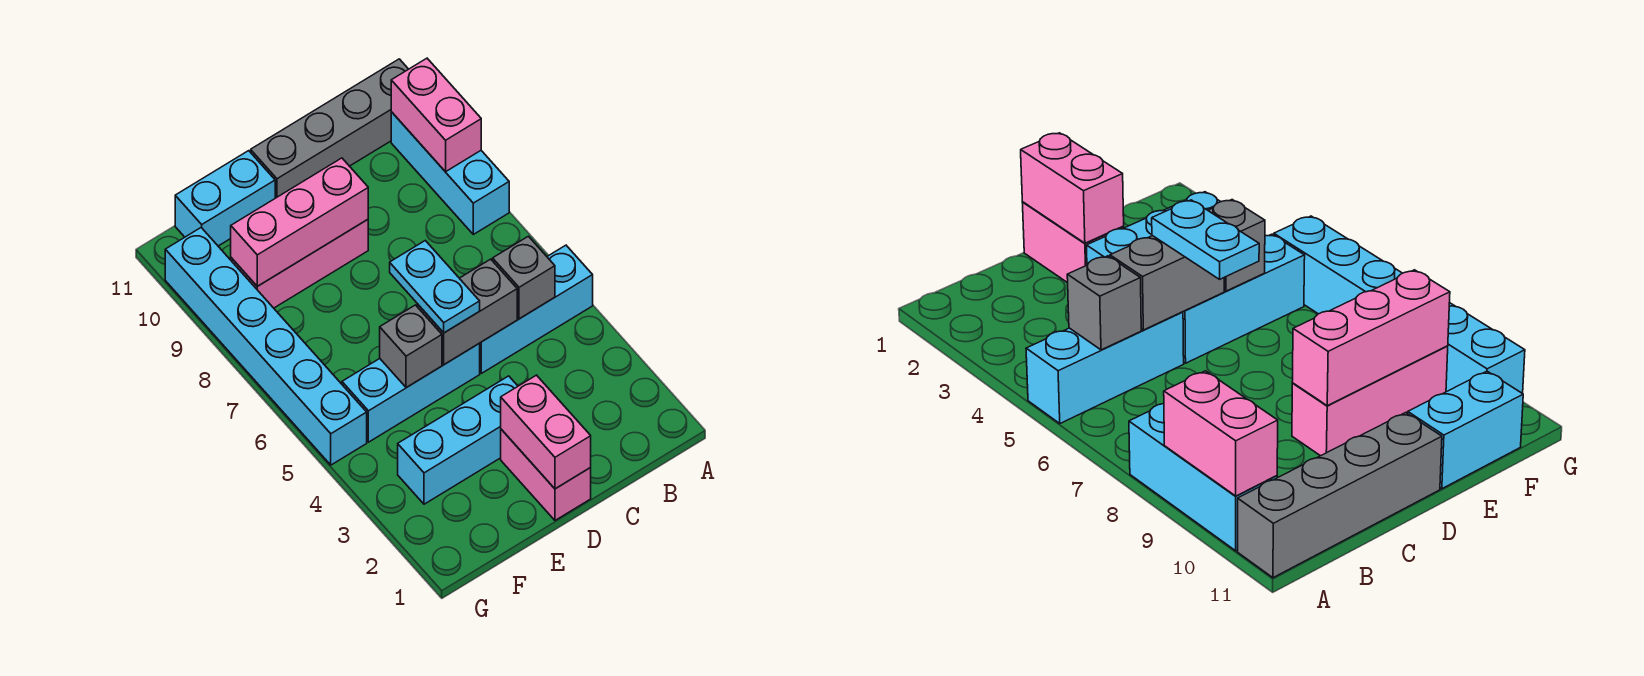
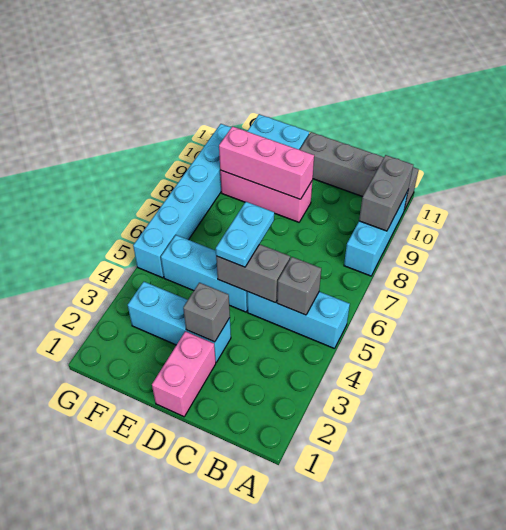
pink brick A9:A10 level 2 -> grey brick A9:A10 level 2
pink brick D1:D2 level 2 -> none
grey brick E5 level 2 -> grey brick D3 level 2

